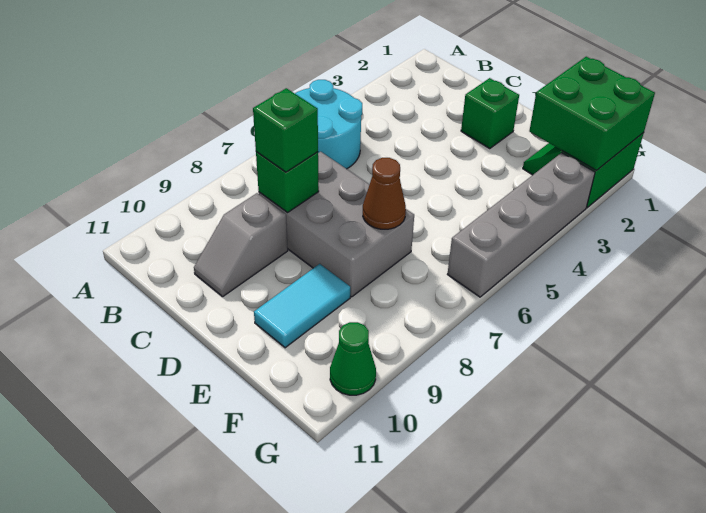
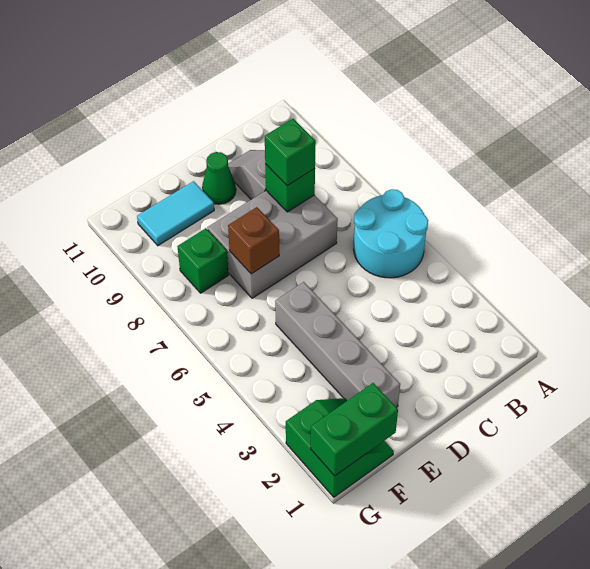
green brick D2 level 1 -> green brick F8 level 1
brown cone E7 level 2 -> brown brick E7 level 2
cyan tile E9:E10 level 1 -> cyan tile E10:F10 level 1
green brick F1:G2 level 2 -> green brick F1:G1 level 2
grey brick G3:G6 level 1 -> grey brick E2:E5 level 1
green cone G10 level 1 -> green cone D10 level 1

